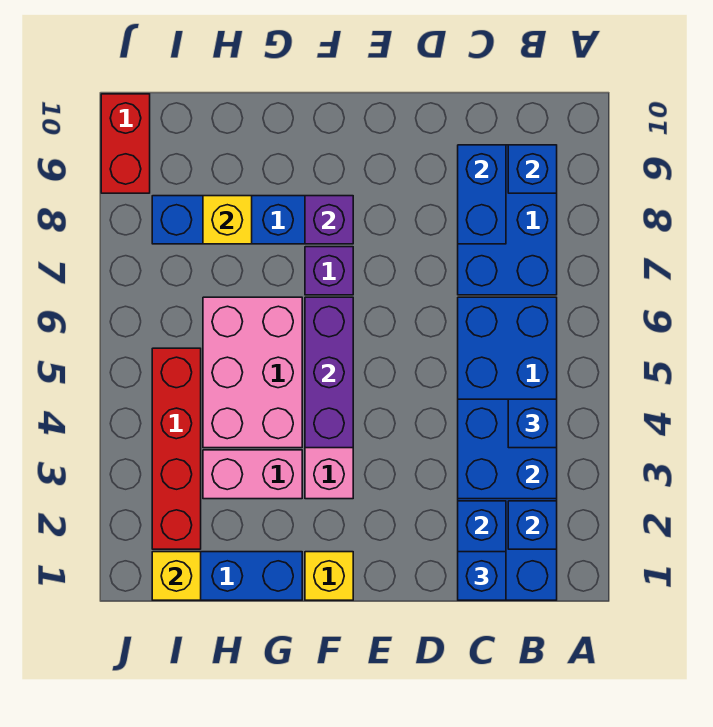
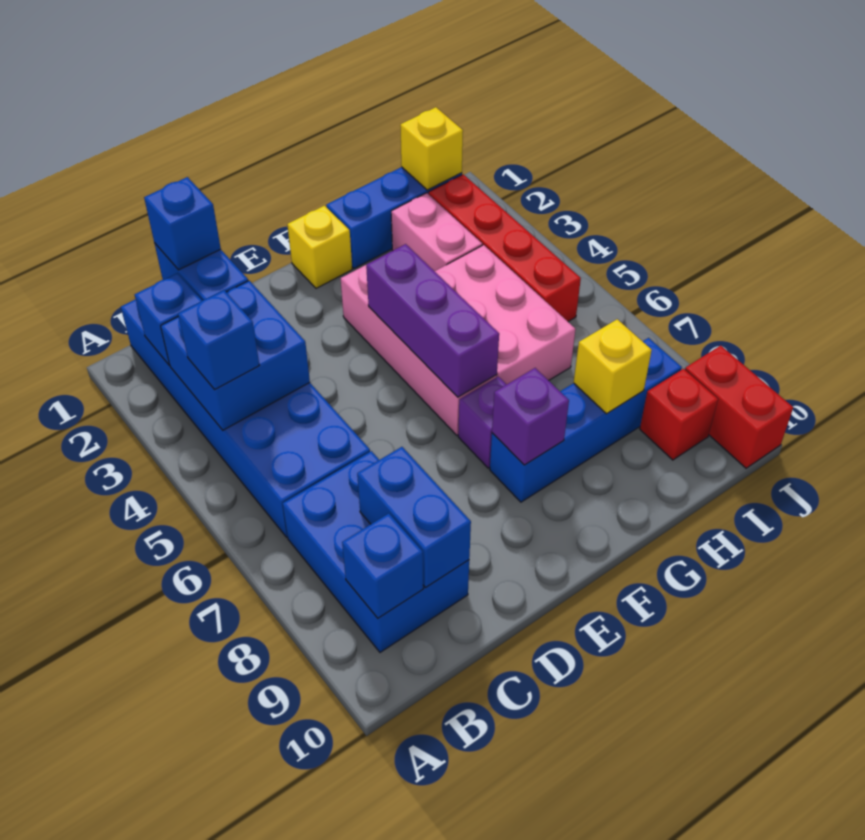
pink brick G3:H3 level 1 -> pink brick H2:H3 level 1
none -> red brick I9 level 1

